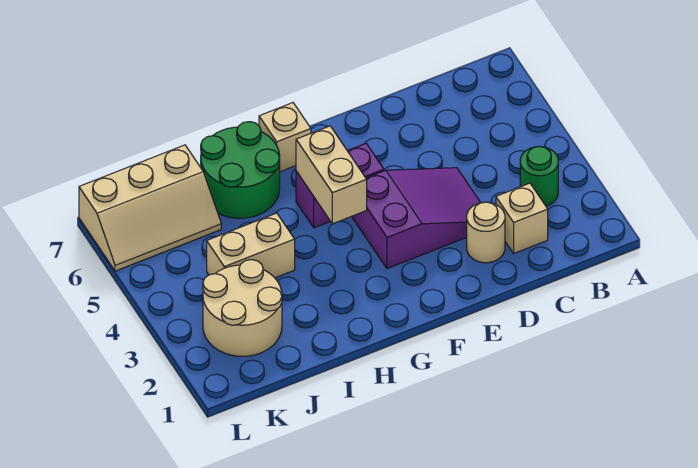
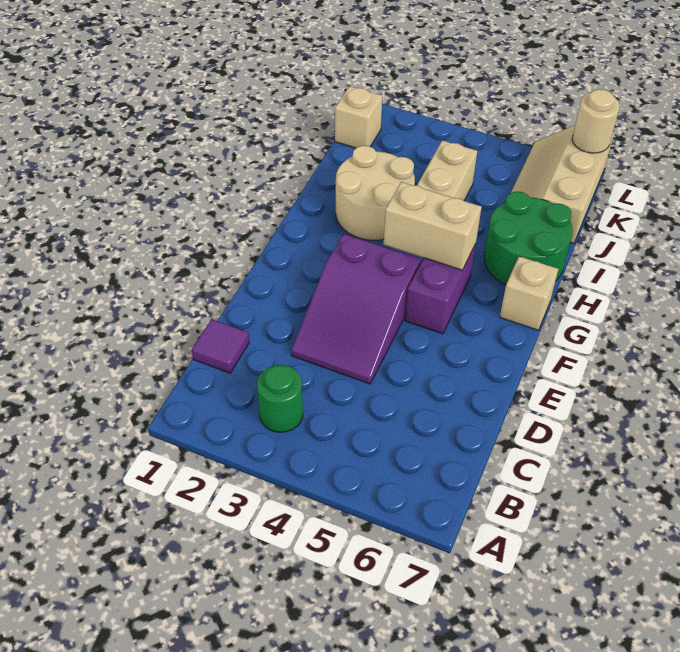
none -> purple tile C1 level 1
tan brick C2 level 1 -> tan brick K1 level 1
tan round brick D2 level 1 -> tan round brick L7 level 2
tan round brick J2:K3 level 1 -> tan round brick H2:I3 level 1

